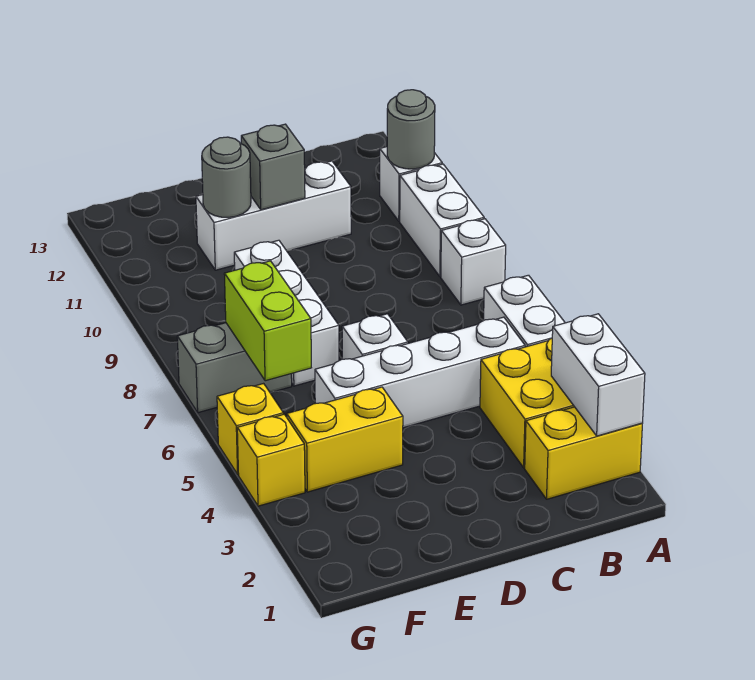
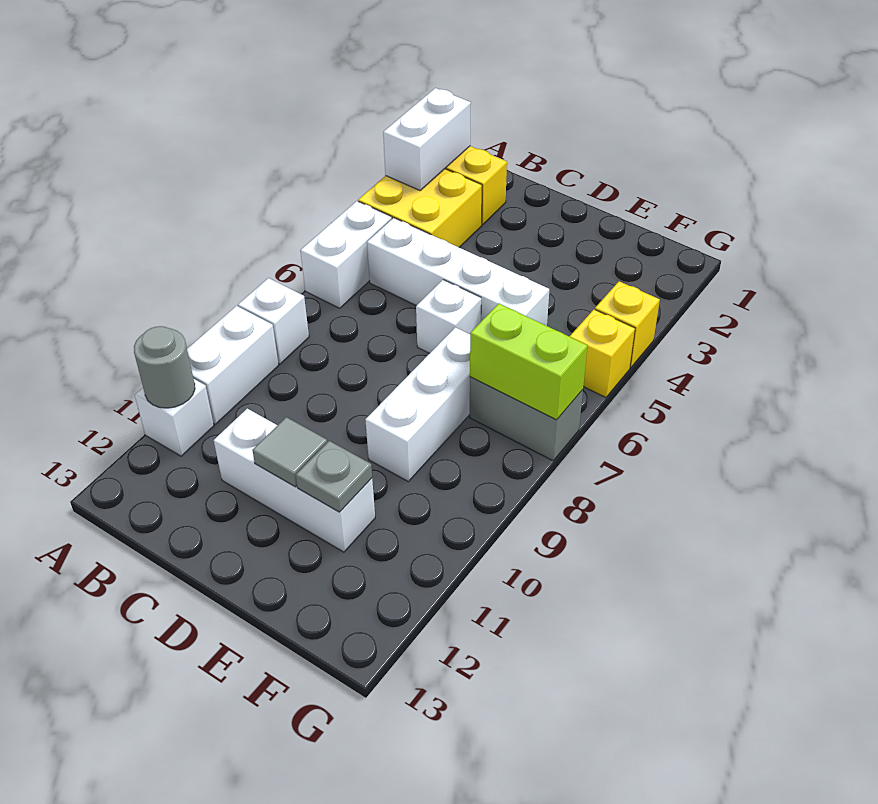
grey brick D11 level 2 -> grey tile D11 level 2
yellow brick E4:F4 level 1 -> none
grey round brick E11 level 2 -> grey plate E11 level 2
lime brick F6:F7 level 2 -> lime brick F7:G7 level 2

